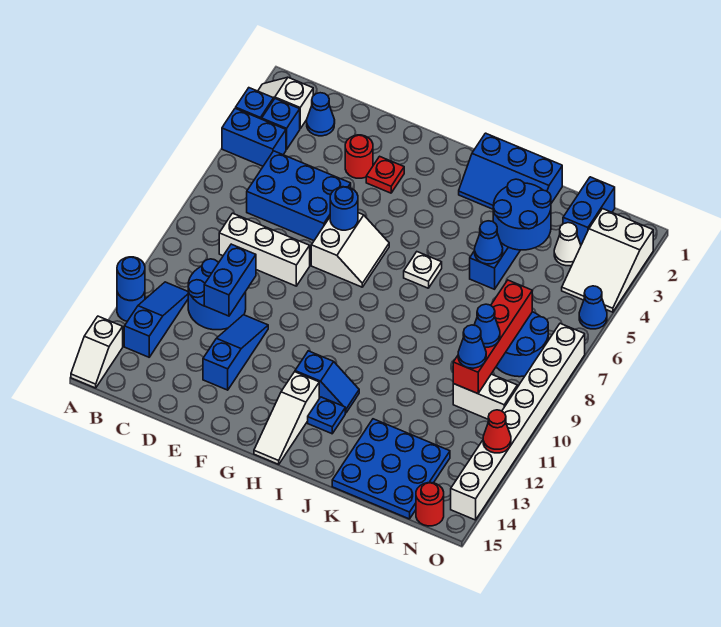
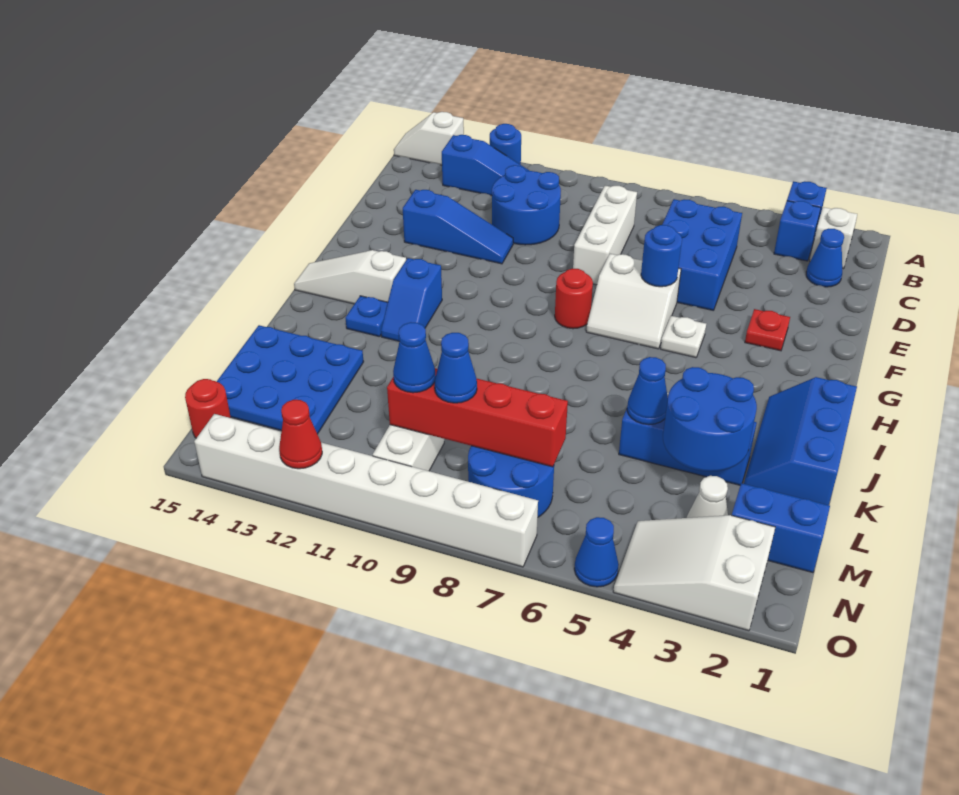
blue brick A4:B4 level 1 -> none
blue round brick A12 level 2 -> none
blue brick D10:D11 level 2 -> none
red round brick E3 level 1 -> red round brick G8 level 1
white plate I6 level 1 -> white plate G5 level 1

